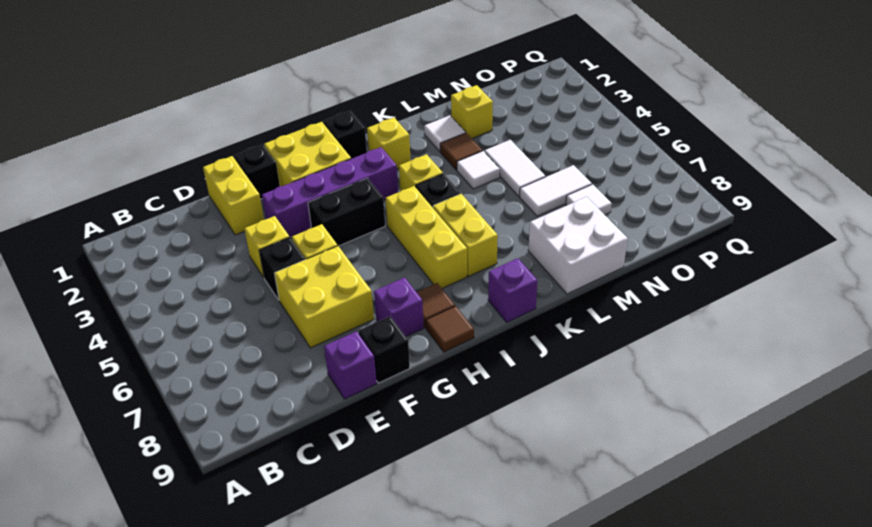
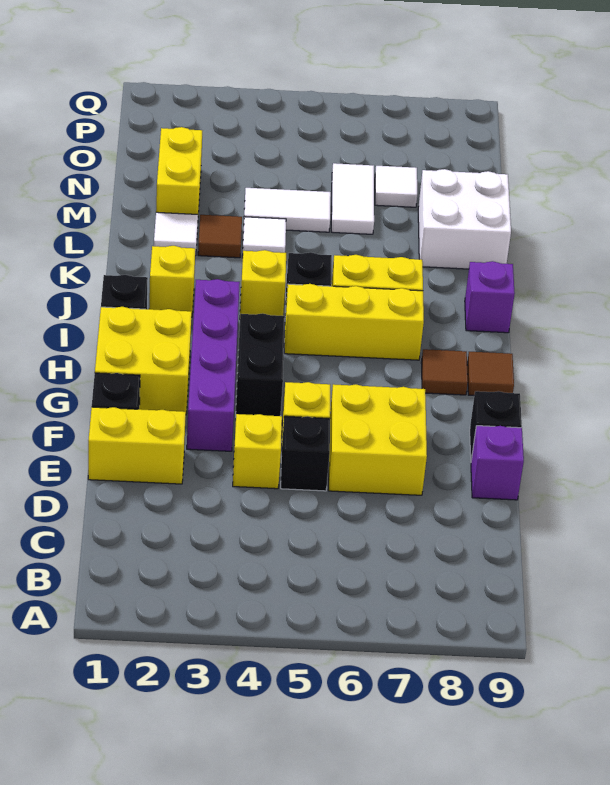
purple brick G8 level 1 -> none
yellow brick M2 level 1 -> yellow brick M2:N2 level 1

